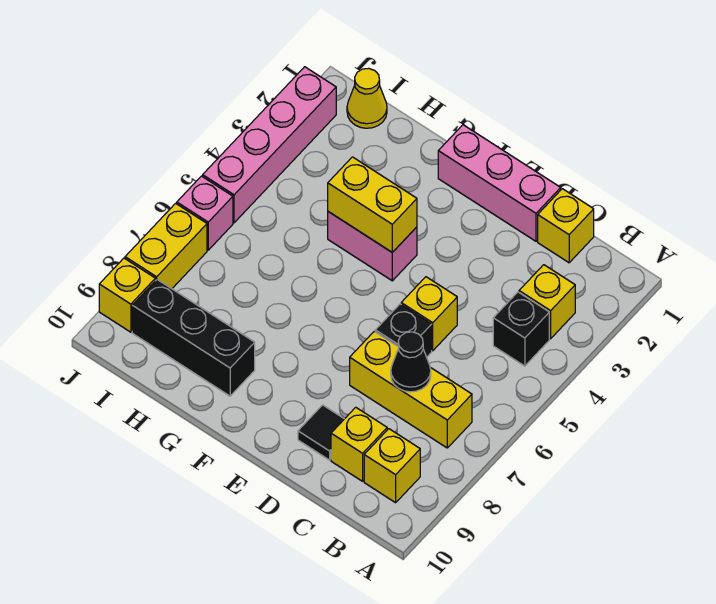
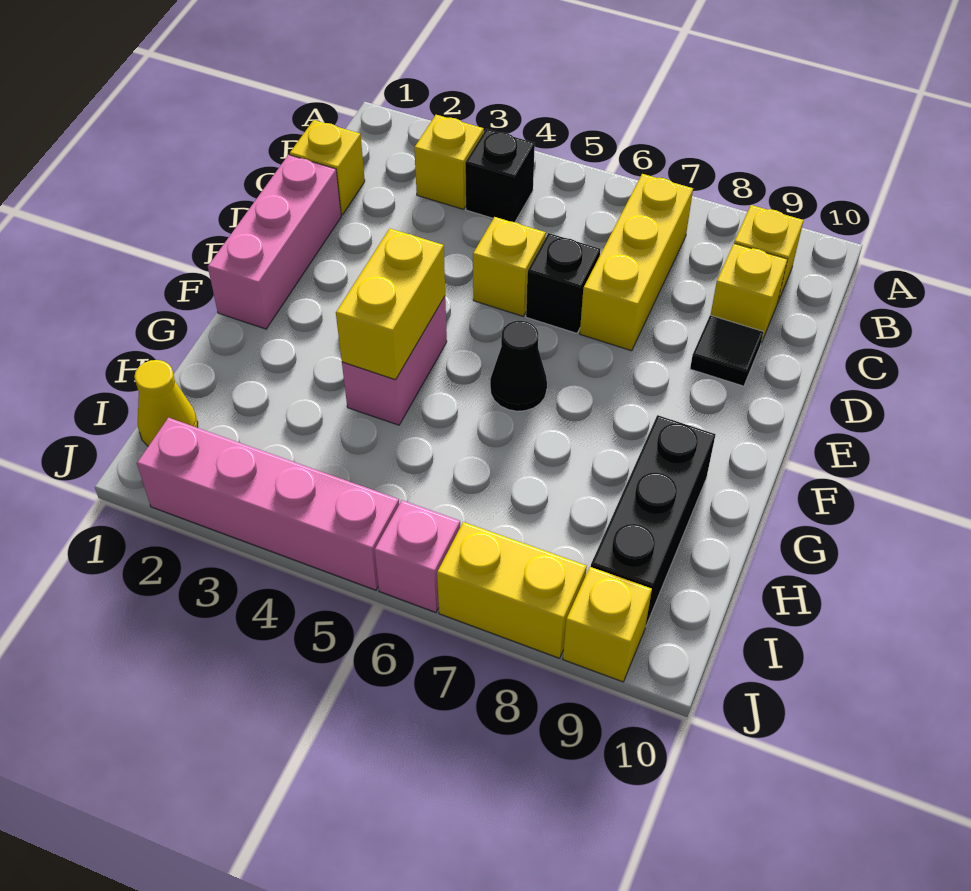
black cone C7 level 2 -> black cone F6 level 1

